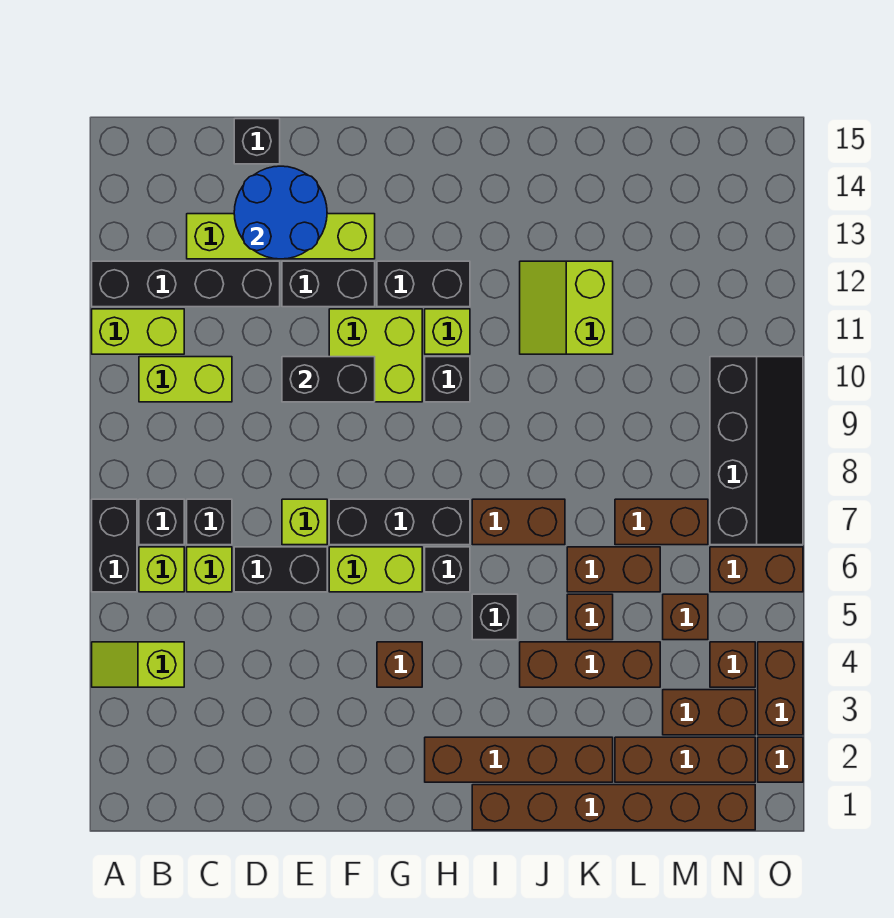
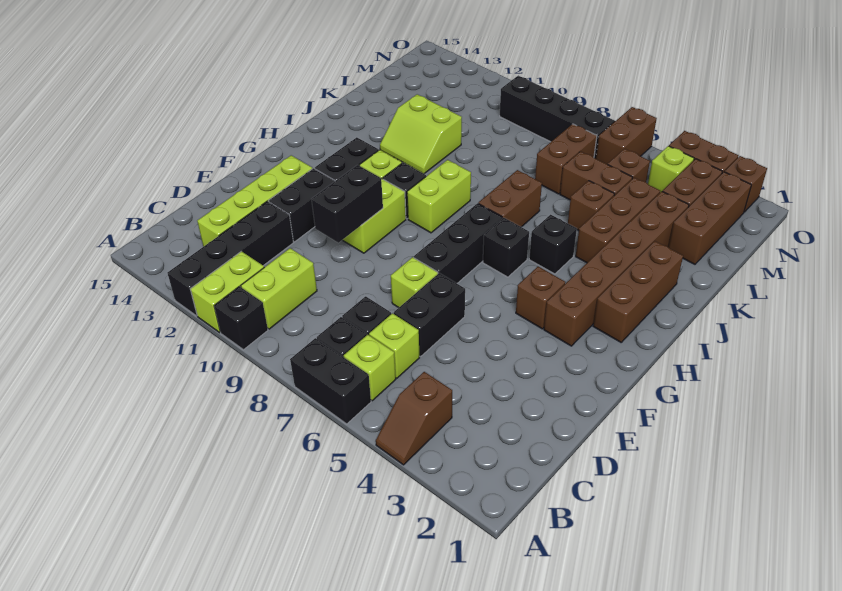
lime slope A4:B4 level 1 top B -> brown slope A4:B4 level 1 top B
blue round brick D13:E14 level 2 -> none
black brick D15 level 1 -> black brick A10 level 1
lime brick F6:G6 level 1 -> lime brick H9:I9 level 1
brown brick H2:K2 level 1 -> brown brick H2:J2 level 1
brown brick I1:N1 level 1 -> brown brick G3:L3 level 1
brown brick K6:L6 level 1 -> brown brick L5:L6 level 1
brown brick N4 level 1 -> lime brick N4 level 1

